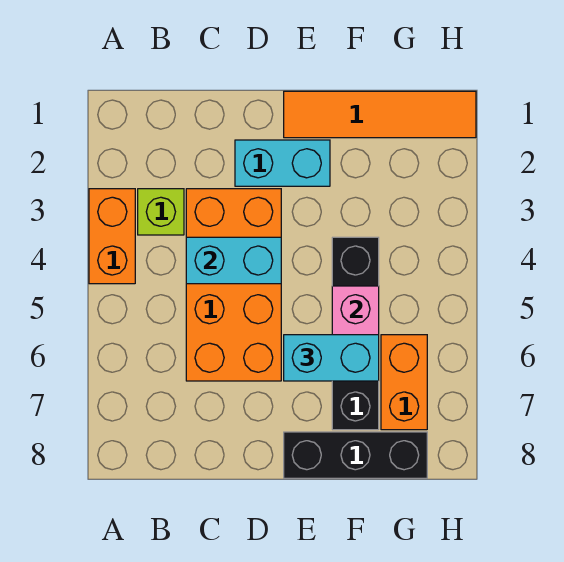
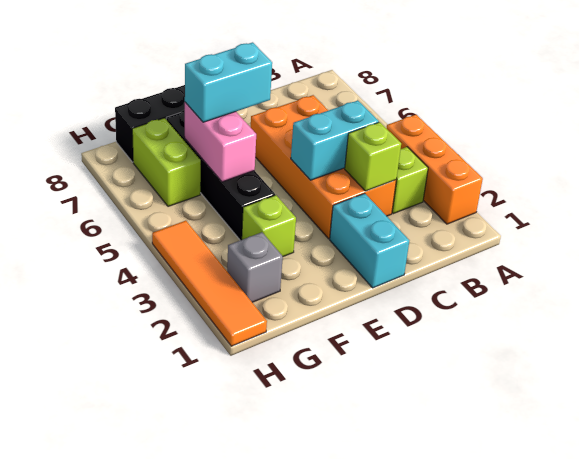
orange brick A3:A4 level 1 -> orange brick A2:A4 level 1
none -> lime brick C3 level 2
cyan brick D2:E2 level 1 -> cyan brick D1:D2 level 1
orange tile E1:H1 level 1 -> orange tile H1:H4 level 1
none -> lime brick F3 level 1
none -> grey brick G2 level 1
orange brick G6:G7 level 1 -> lime brick G6:G7 level 1

